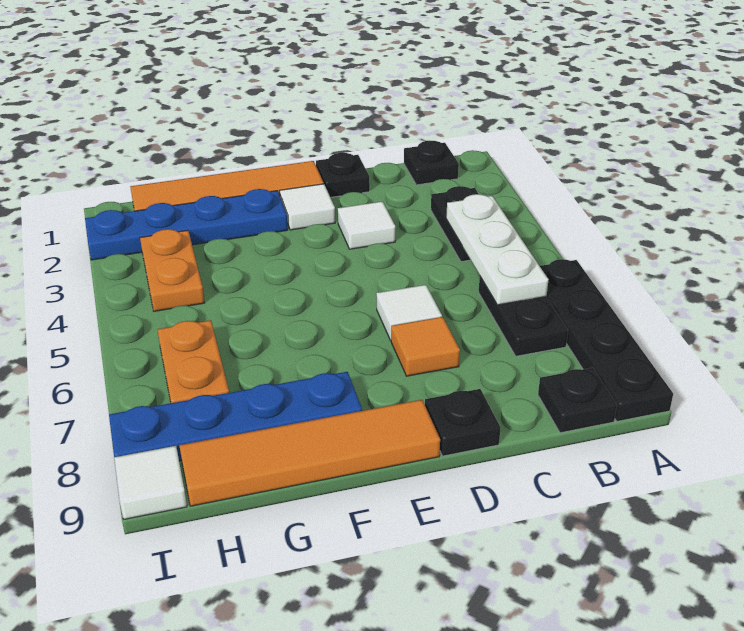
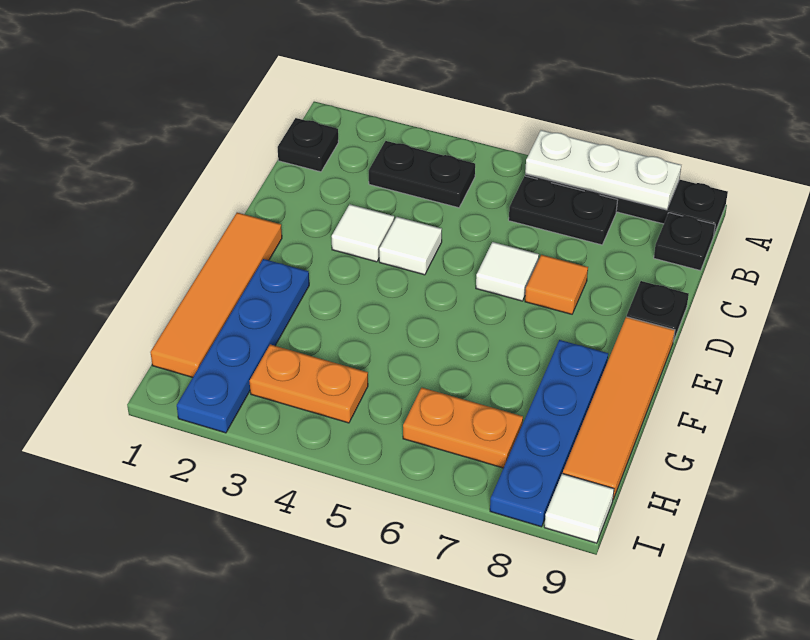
white plate B4:B6 level 2 -> white plate A6:A8 level 2
black plate D1 level 1 -> none
white tile E2 level 1 -> white tile D4 level 1

